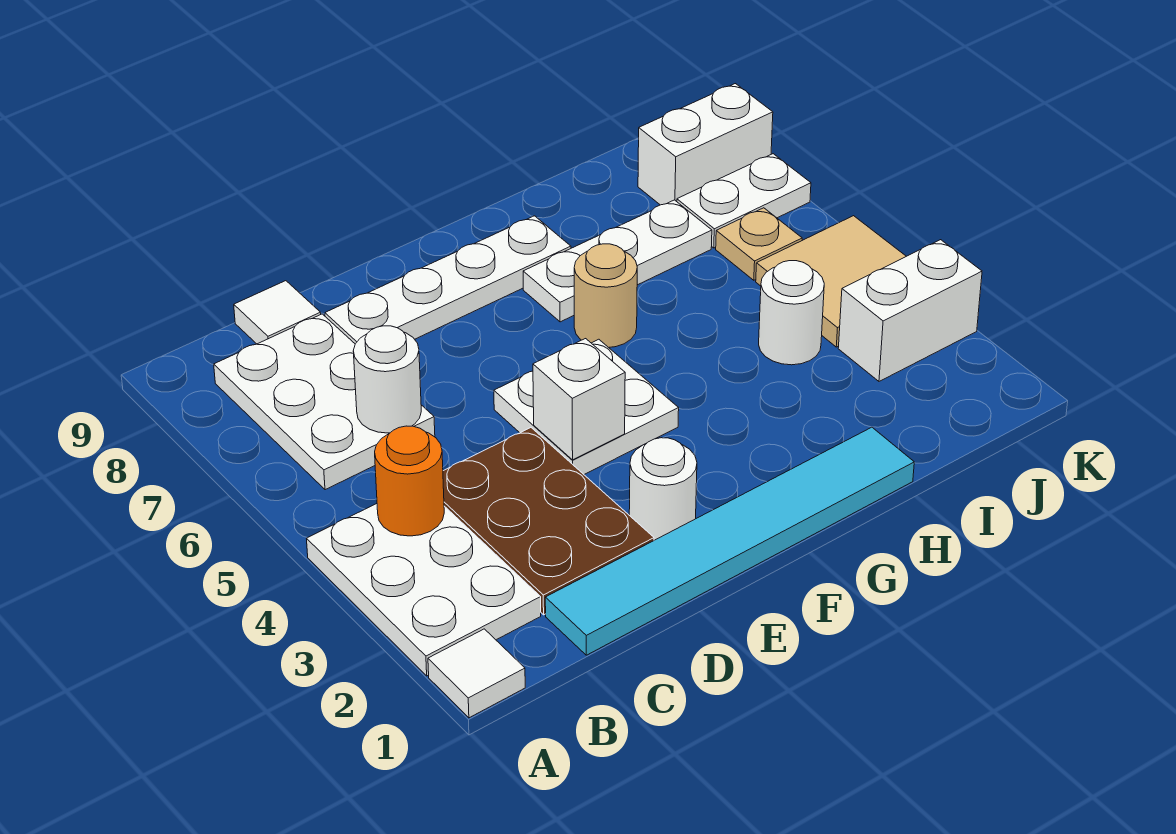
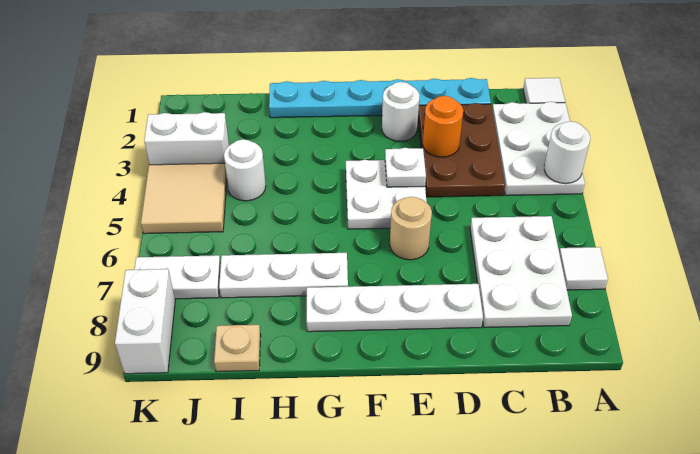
orange round brick B4 level 2 -> orange round brick D3 level 2
cyan tile C1:H1 level 1 -> cyan plate C1:H1 level 1
white round brick C6 level 2 -> white round brick A4 level 2
white tile C9 level 1 -> white tile A7 level 1
white brick E4 level 2 -> white plate E4 level 2
tan round brick G6 level 1 -> tan round brick E6 level 1
tan plate J6 level 1 -> tan plate I9 level 1
white brick J8:K8 level 1 -> white brick K8:K9 level 1

